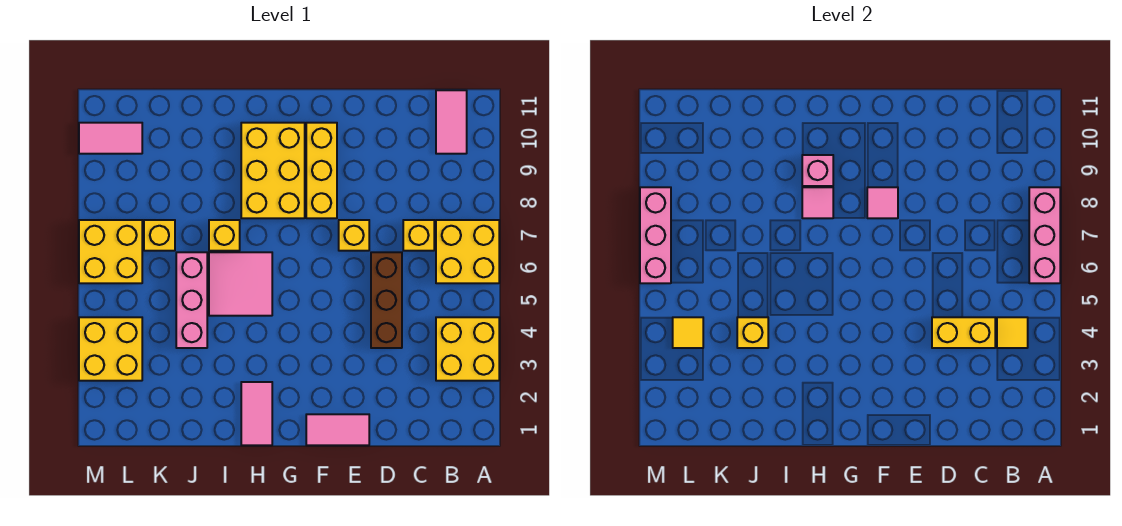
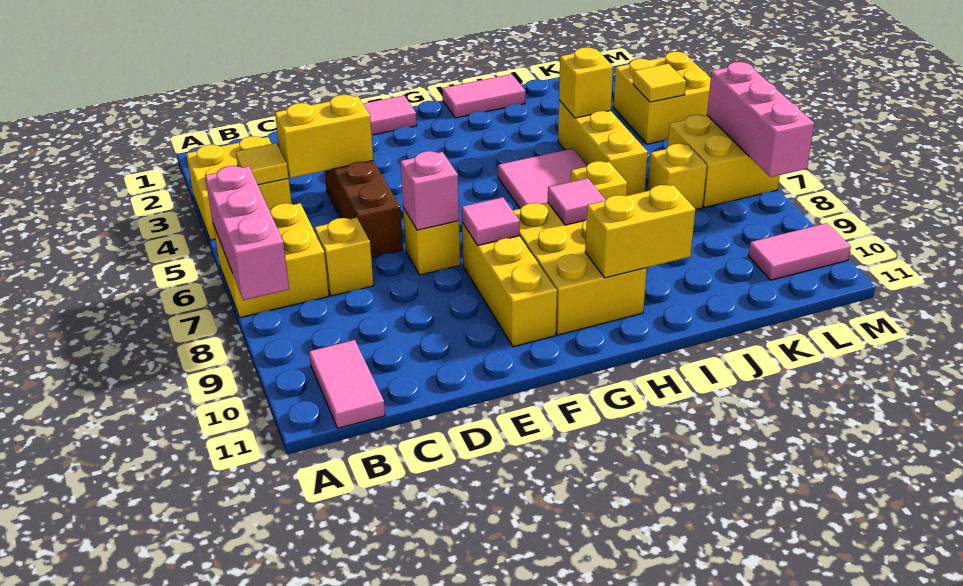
pink tile H1:H2 level 1 -> pink tile H1:I1 level 1
pink brick H9 level 2 -> pink brick E7 level 2
none -> yellow brick H10:I10 level 2
pink brick J4:J6 level 1 -> yellow brick J4:J6 level 1

